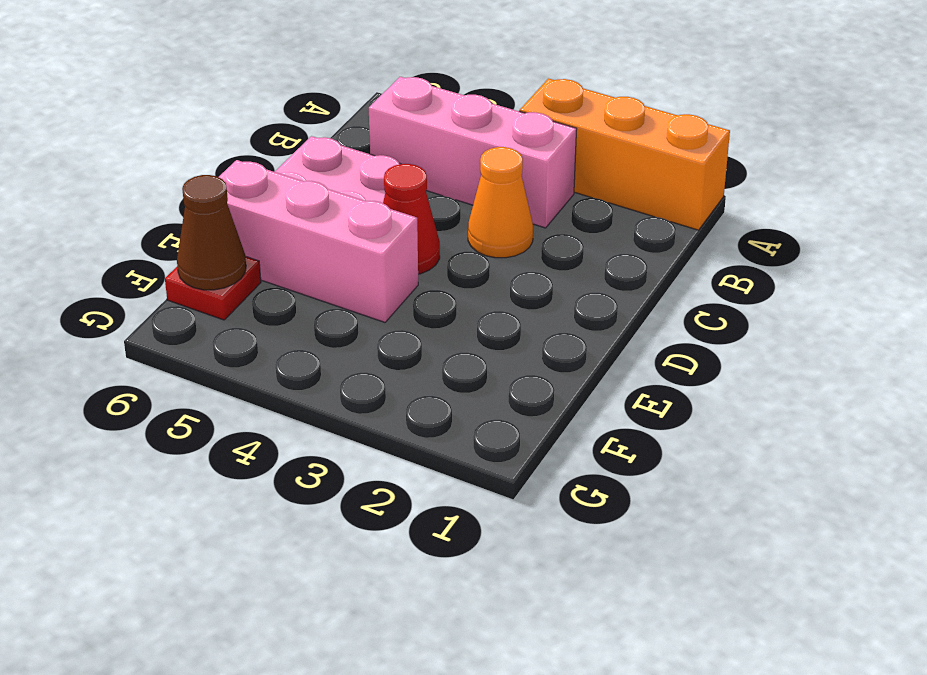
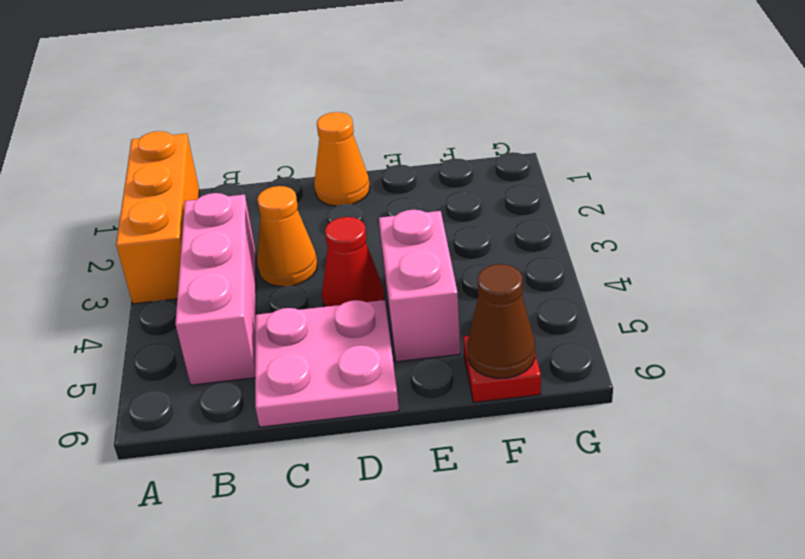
none -> orange cone D1 level 1
pink brick E4:E6 level 1 -> pink brick E4:E5 level 1

